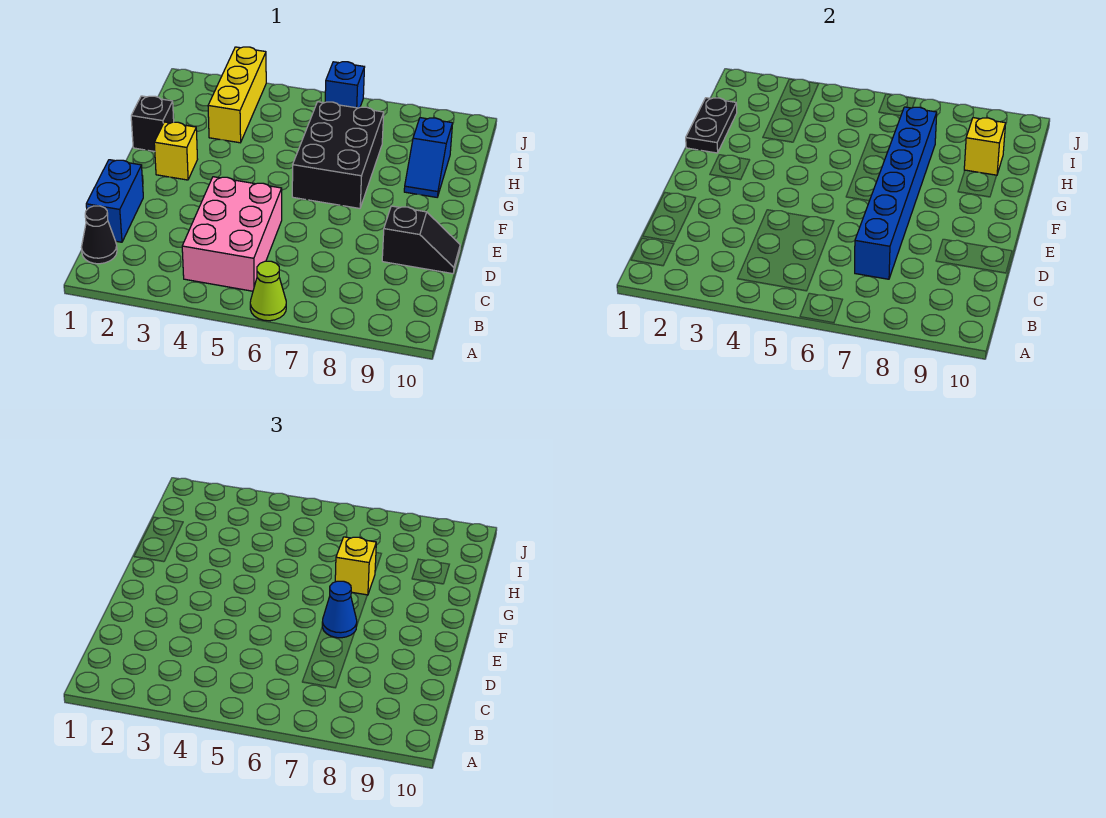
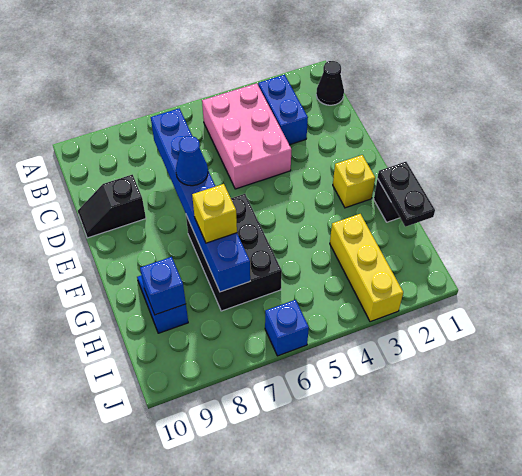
lime cone A6 level 1 -> none
blue brick C1:D1 level 1 -> blue brick B3:C3 level 1
yellow brick H9 level 2 -> blue brick H9 level 2

